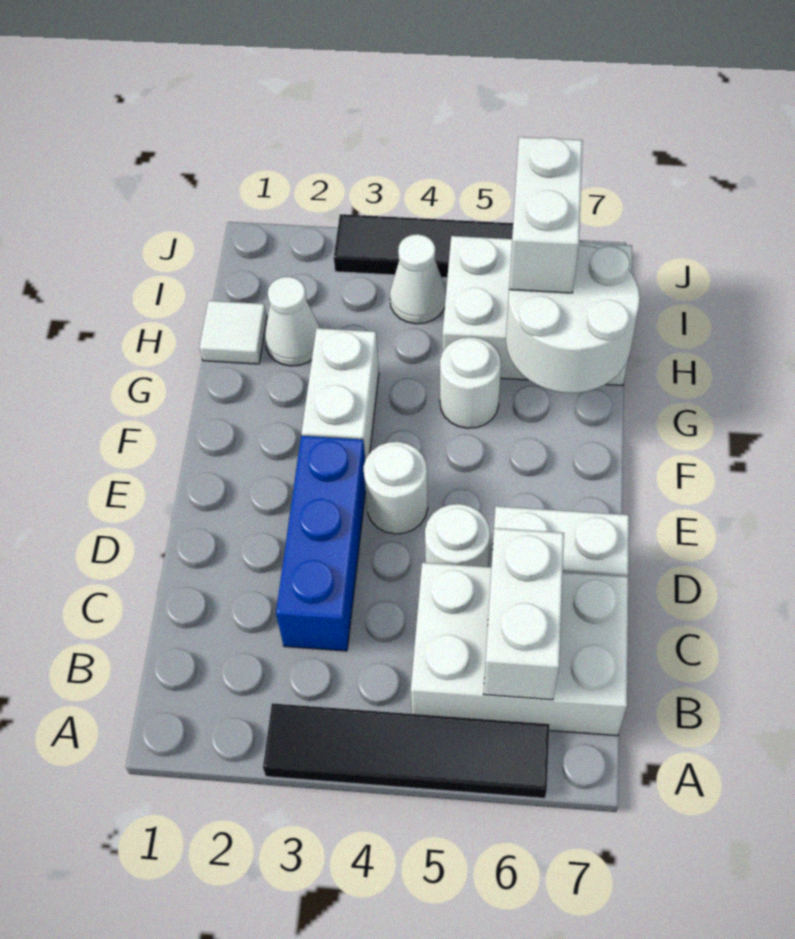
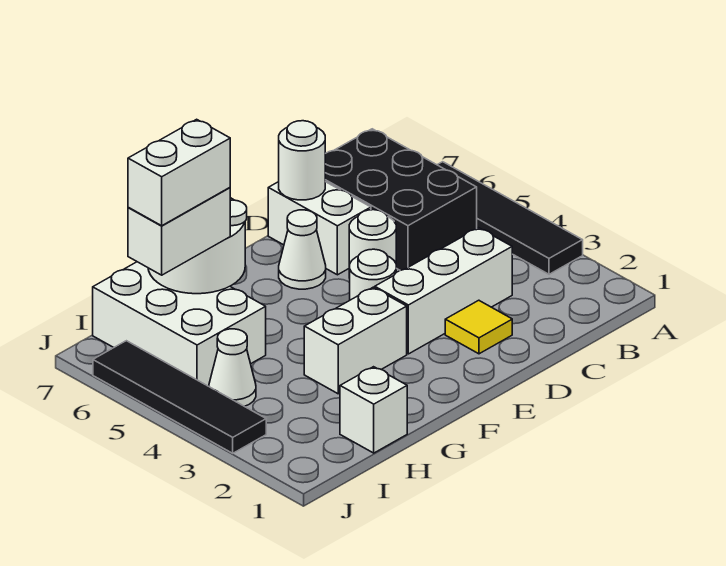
white brick B5:C7 level 1 -> black brick B5:C7 level 1
white brick B6:C6 level 2 -> white brick H6:I6 level 4
blue brick C3:E3 level 1 -> white brick C3:E3 level 1
none -> yellow tile D2 level 1
white round brick G5 level 1 -> white round brick D7 level 2
white tile H1 level 1 -> white brick H1 level 1
white cone H2 level 1 -> white cone E6 level 1

